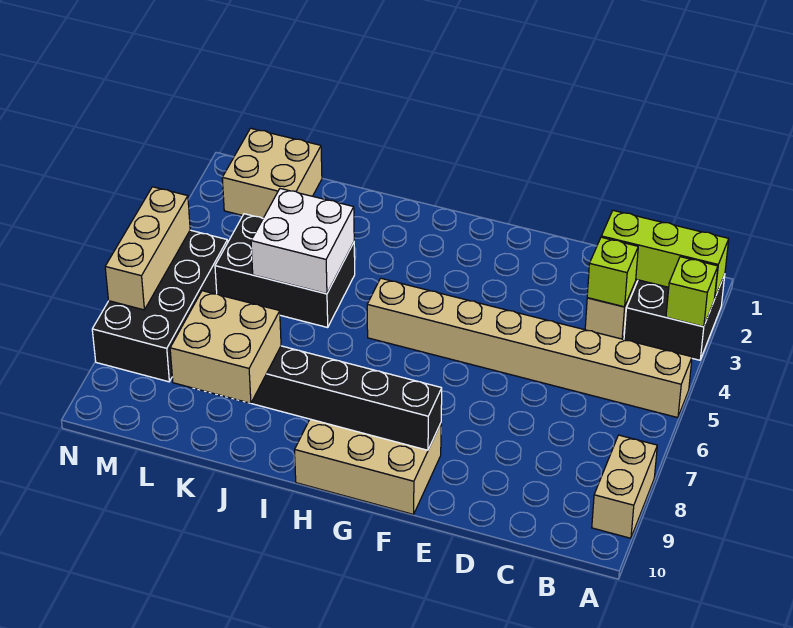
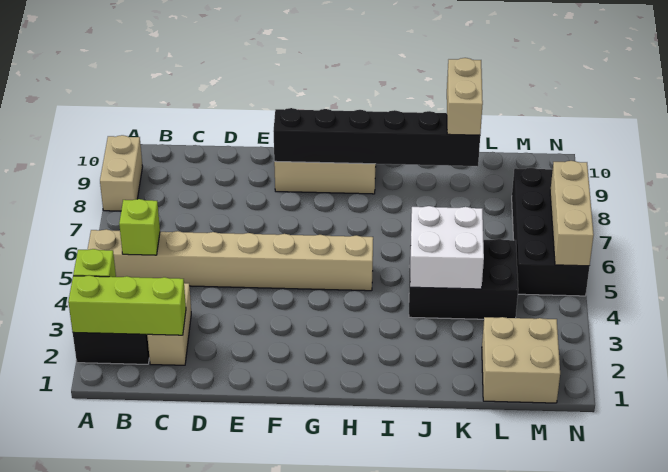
lime brick C3 level 2 -> lime brick B5 level 2
tan brick J9:K10 level 3 -> tan brick K9:K10 level 3

